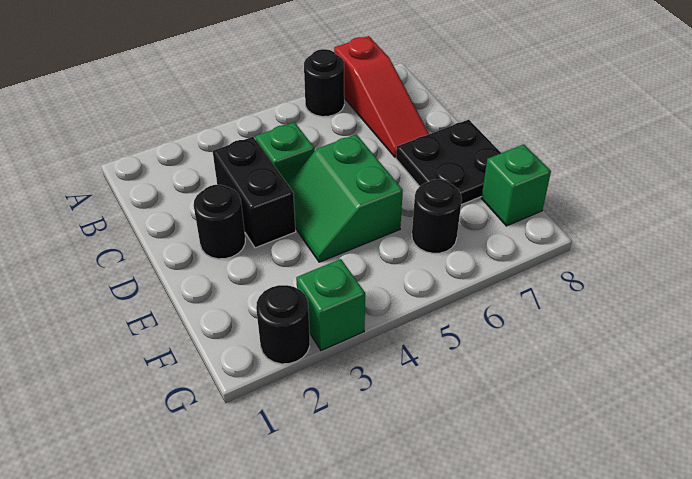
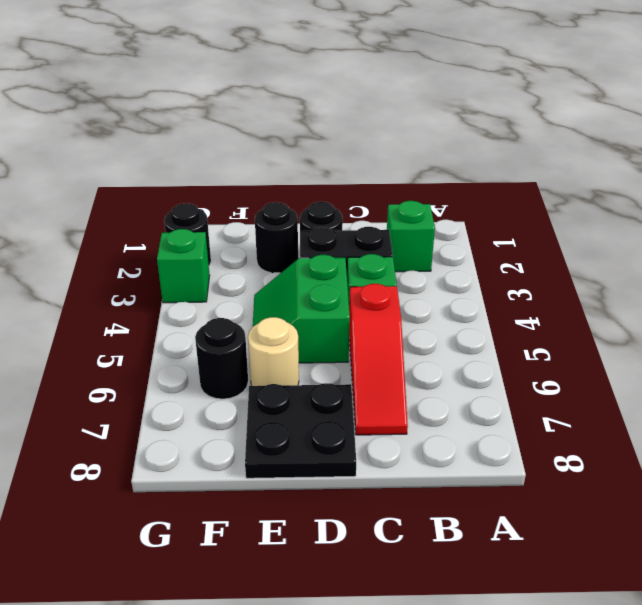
black round brick A6 level 1 -> black round brick E2 level 1
red slope A7:C7 level 1 top A -> red slope C5:C7 level 1 top 5
green slope D4:E5 level 1 top 5 -> green slope D4:E5 level 1 top D
none -> tan round brick E6 level 1
green brick F8 level 1 -> green brick B2 level 1

